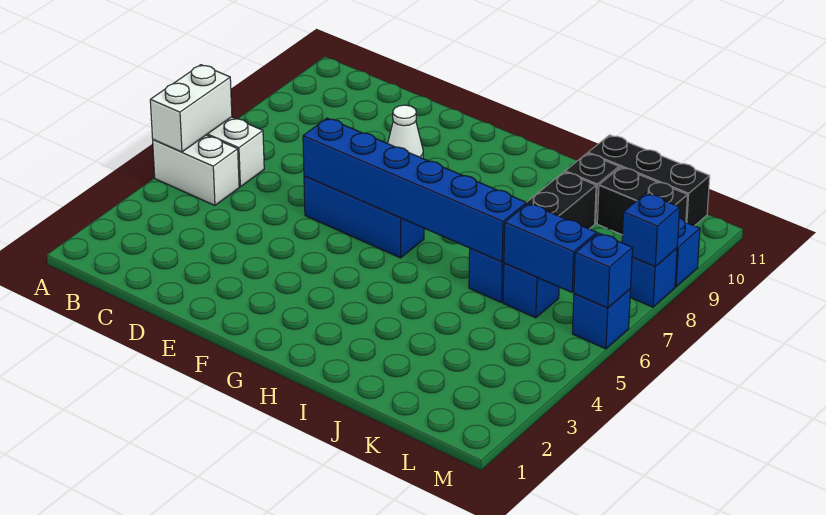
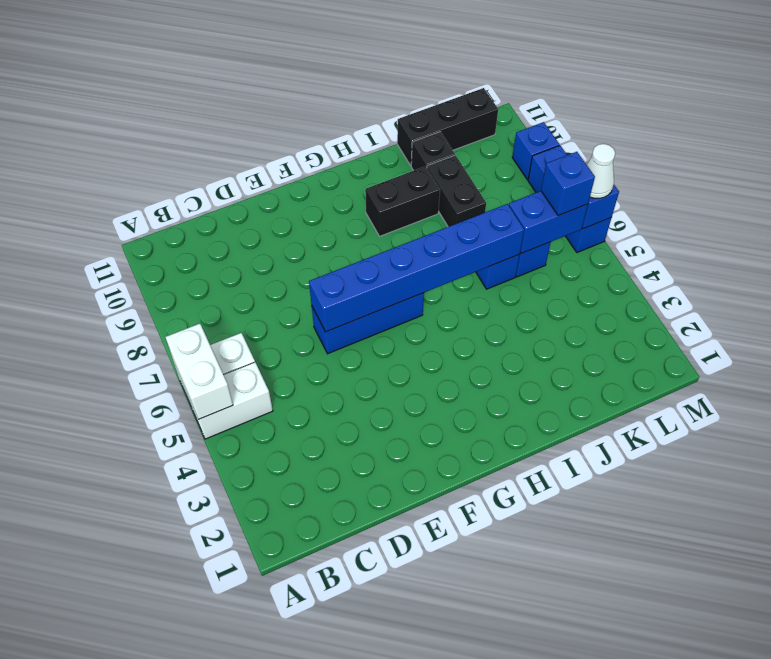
white cone E9 level 1 -> white cone M6 level 3
black brick K10:L10 level 1 -> black brick H9:I9 level 1
blue brick M8 level 2 -> blue brick L6 level 3

